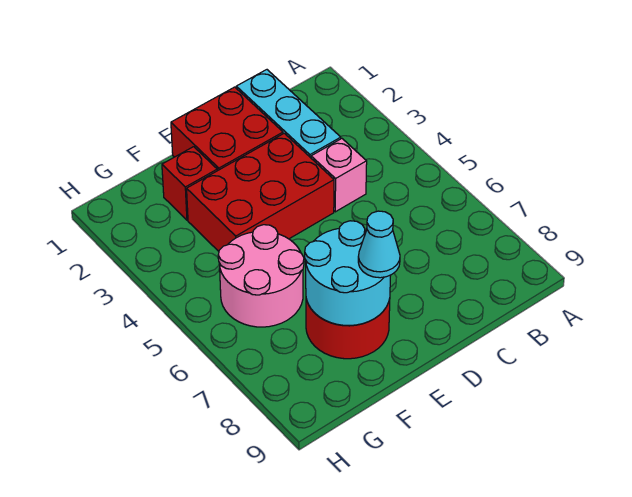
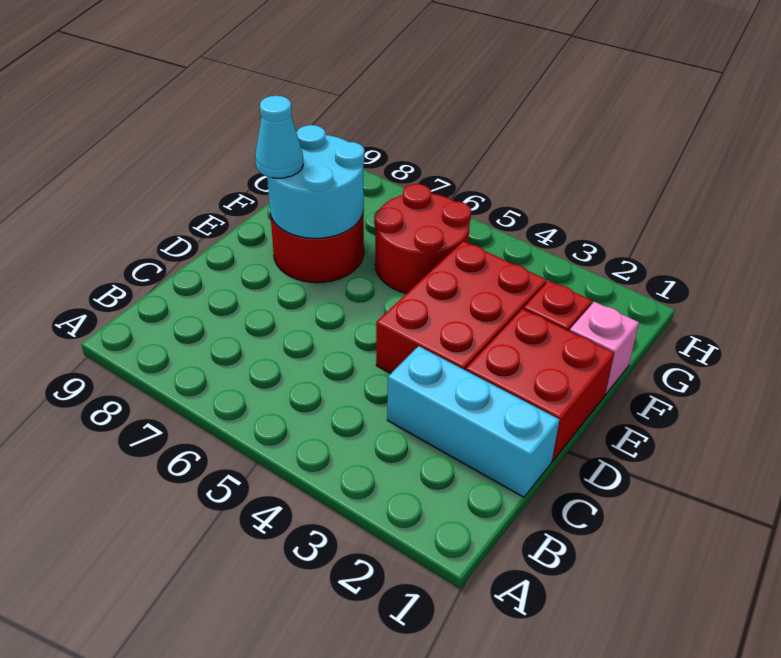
pink brick C4 level 1 -> pink brick F1 level 1
pink round brick F5:G6 level 1 -> red round brick F5:G6 level 1

